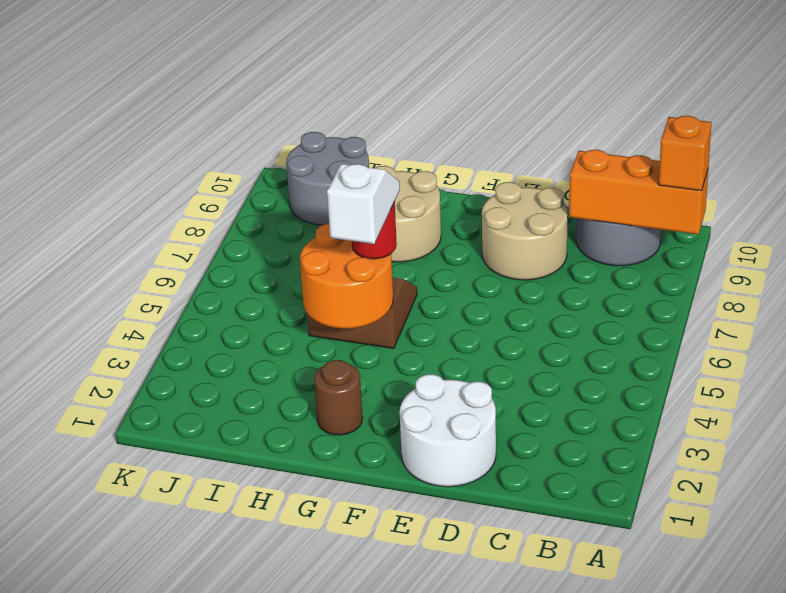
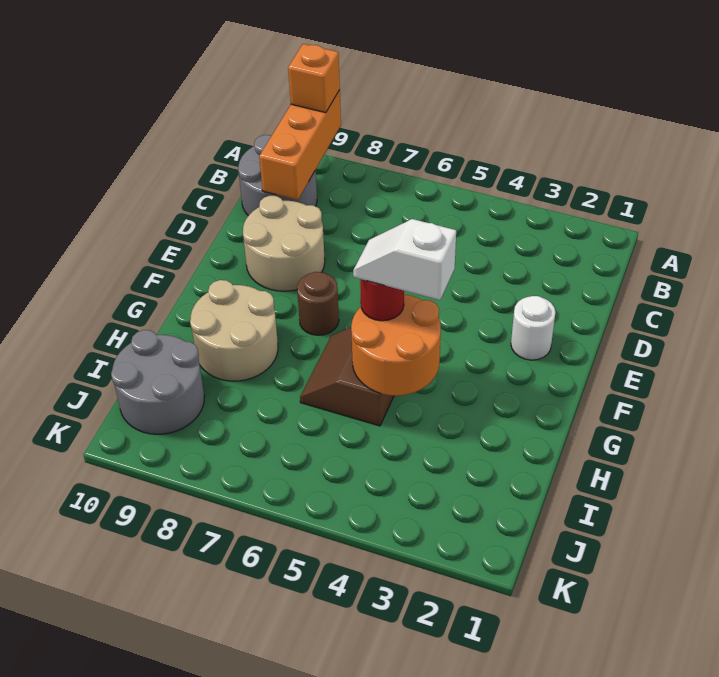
white round brick D1:E2 level 1 -> white round brick E2 level 1
brown round brick G2 level 1 -> brown round brick F7 level 1

